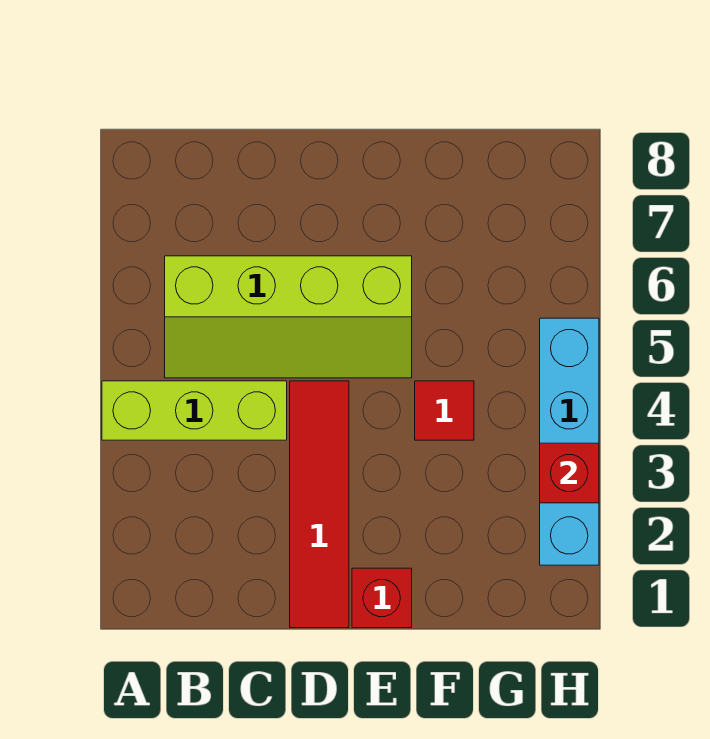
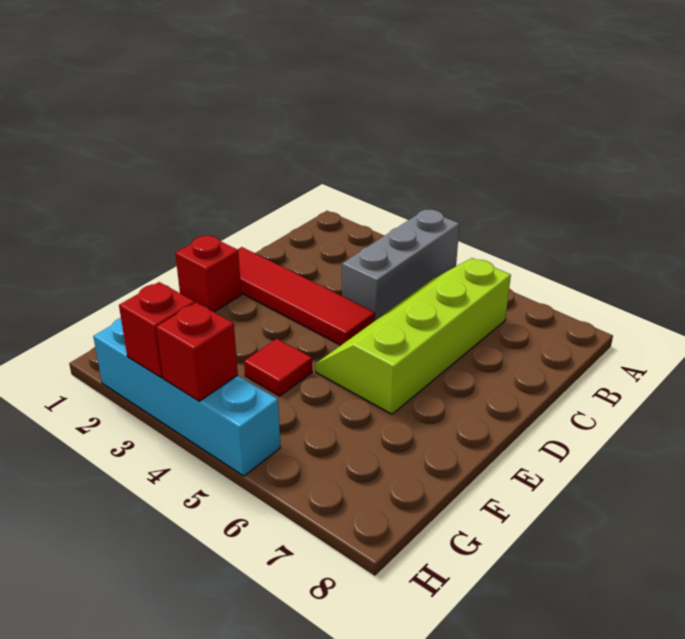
lime brick A4:C4 level 1 -> grey brick A4:C4 level 1
none -> red brick H4 level 2

